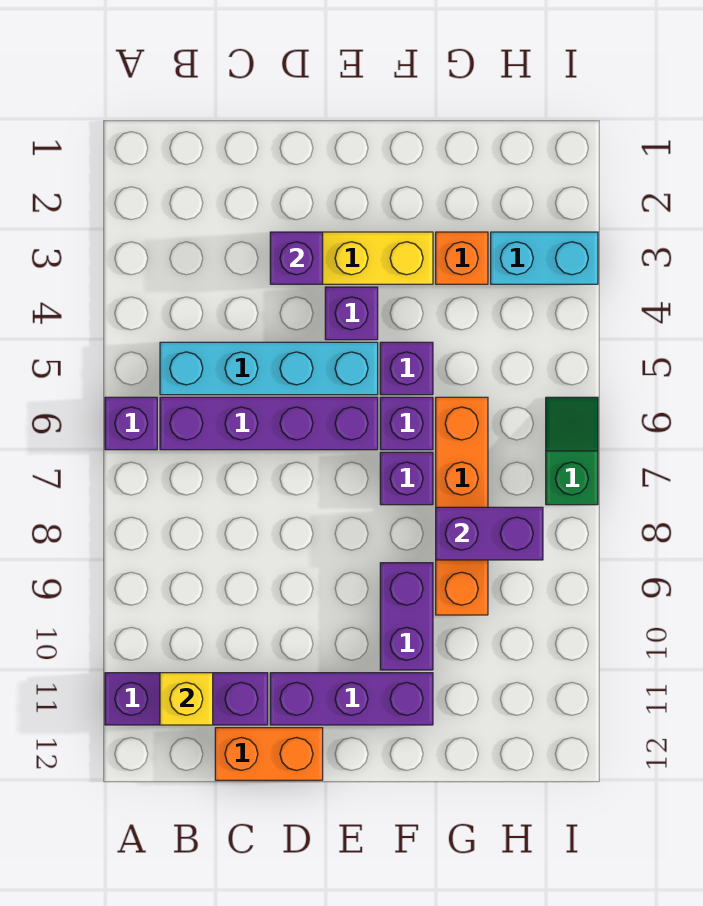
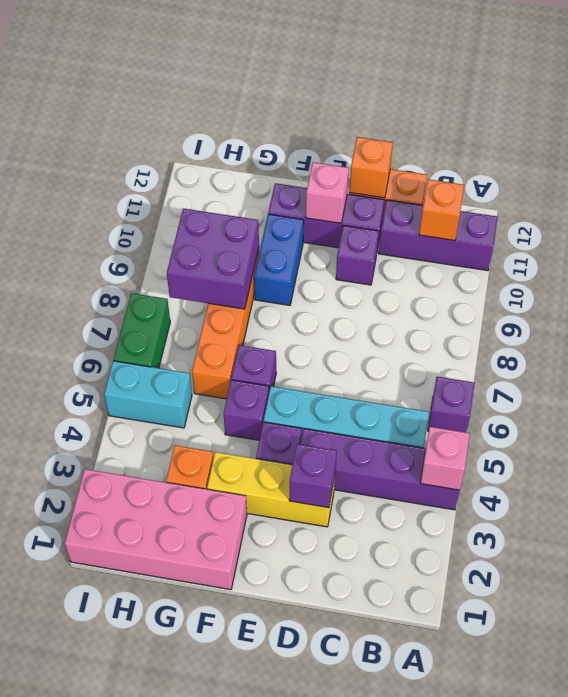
none -> pink brick A4 level 2
purple brick B6:E6 level 1 -> purple brick A4:D4 level 1
yellow brick B11 level 2 -> orange brick B11 level 2
none -> orange brick D12 level 2
none -> pink brick E11 level 2
none -> pink brick F1:I2 level 1
purple brick F7 level 1 -> purple brick D10 level 1
purple brick F9:F10 level 1 -> blue brick F9:F10 level 1
purple brick G8:H8 level 2 -> purple brick G8:H9 level 2
cyan brick H3:I3 level 1 -> cyan brick H5:I5 level 1
green slope I6:I7 level 1 top 7 -> green brick I6:I7 level 1

